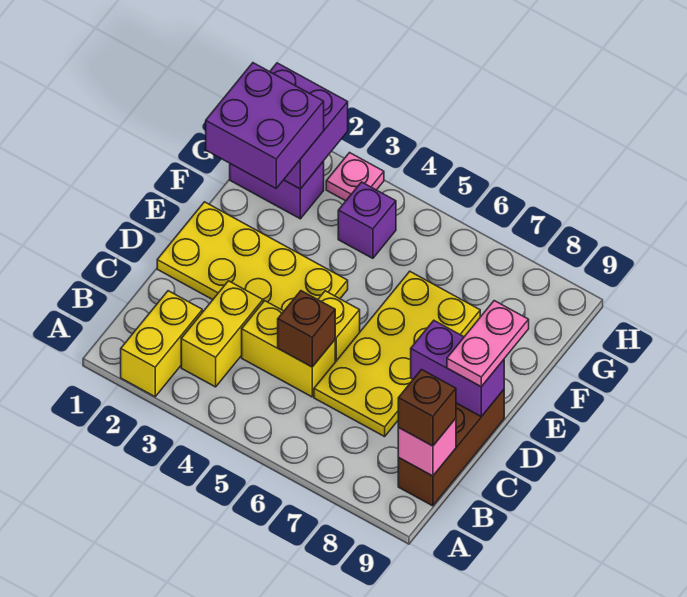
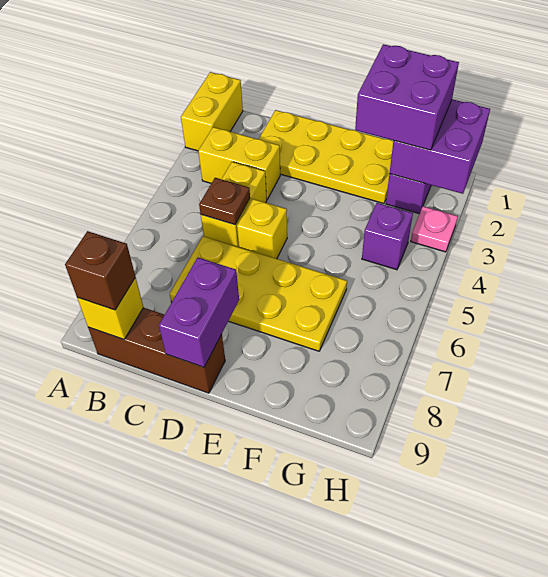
yellow brick A2:B2 level 1 -> yellow brick A1:A2 level 1
pink brick B9 level 2 -> yellow brick B9 level 2
brown brick C5 level 2 -> brown plate C5 level 2
yellow plate D1:E4 level 1 -> yellow plate C1:F2 level 1
pink plate D9:E9 level 3 -> none

